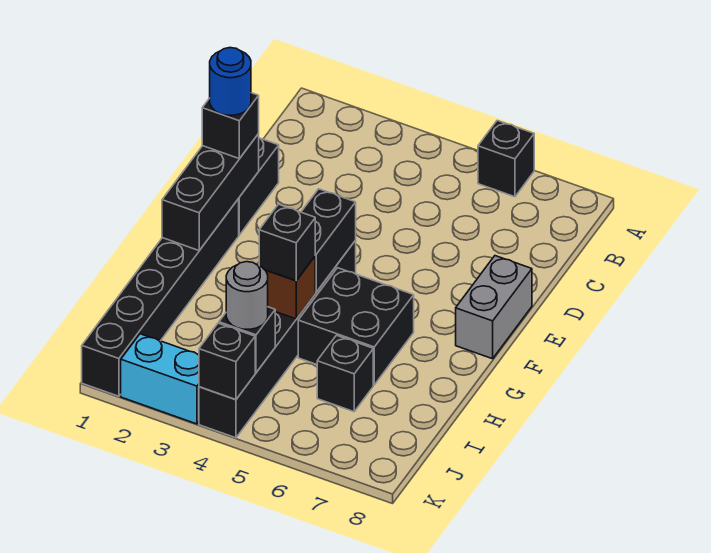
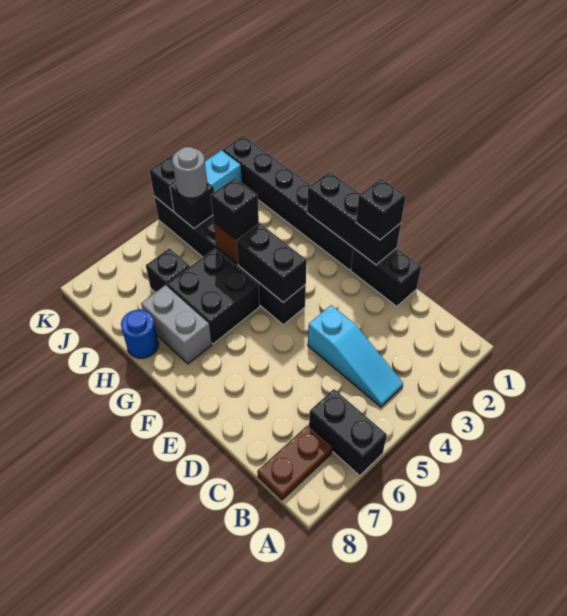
black brick A6 level 1 -> black brick A6:B6 level 1
none -> cyan slope B4:D4 level 1 top D
none -> brown plate B7:B8 level 1
blue round brick E1 level 4 -> blue round brick H8 level 1
grey brick E8:F8 level 1 -> grey brick G7:H7 level 1

